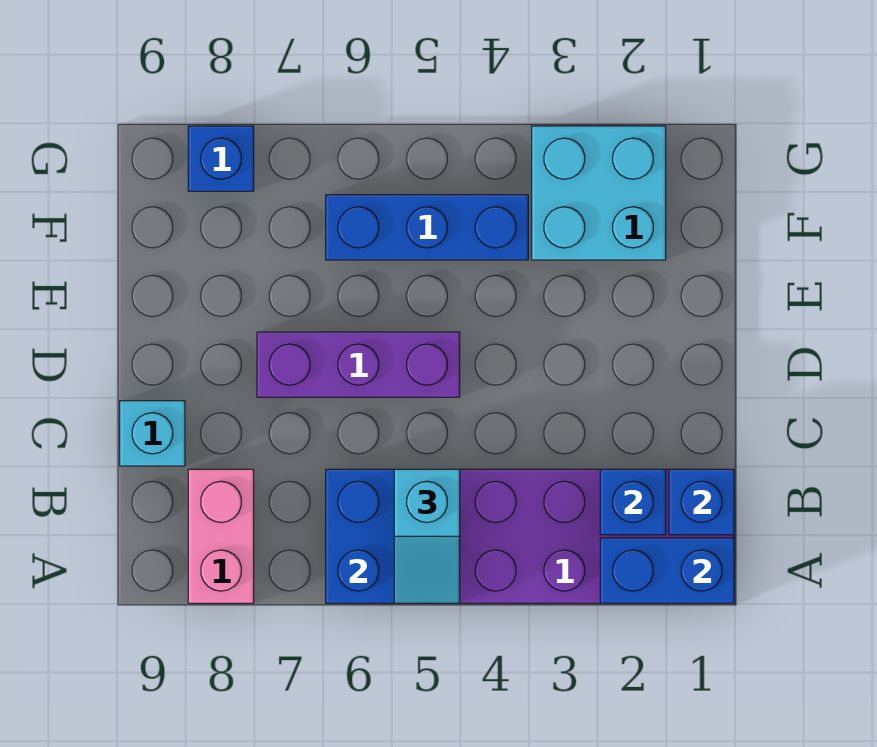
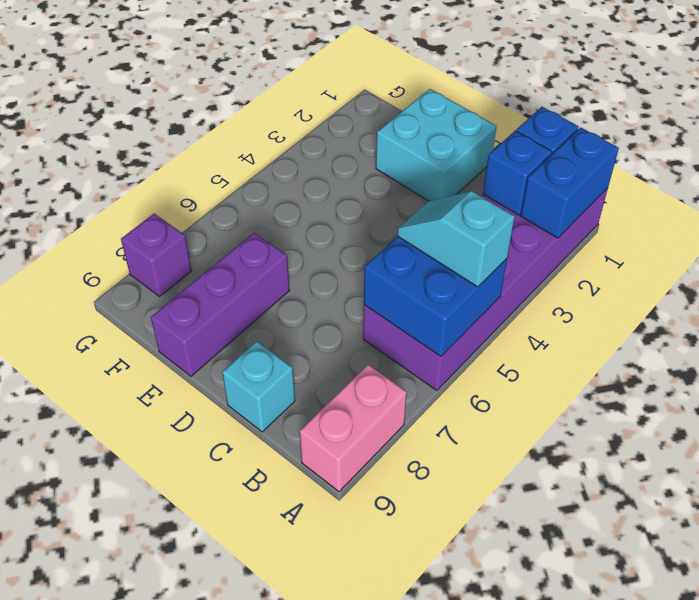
cyan slope A5:B5 level 3 top B -> cyan slope A5:B5 level 3 top A
pink brick A8:B8 level 1 -> pink brick A8:A9 level 1
purple brick D5:D7 level 1 -> purple brick E7:E9 level 1
cyan brick F2:G3 level 1 -> cyan brick D1:E2 level 1
blue brick F4:F6 level 1 -> none
blue brick G8 level 1 -> purple brick G8 level 1

